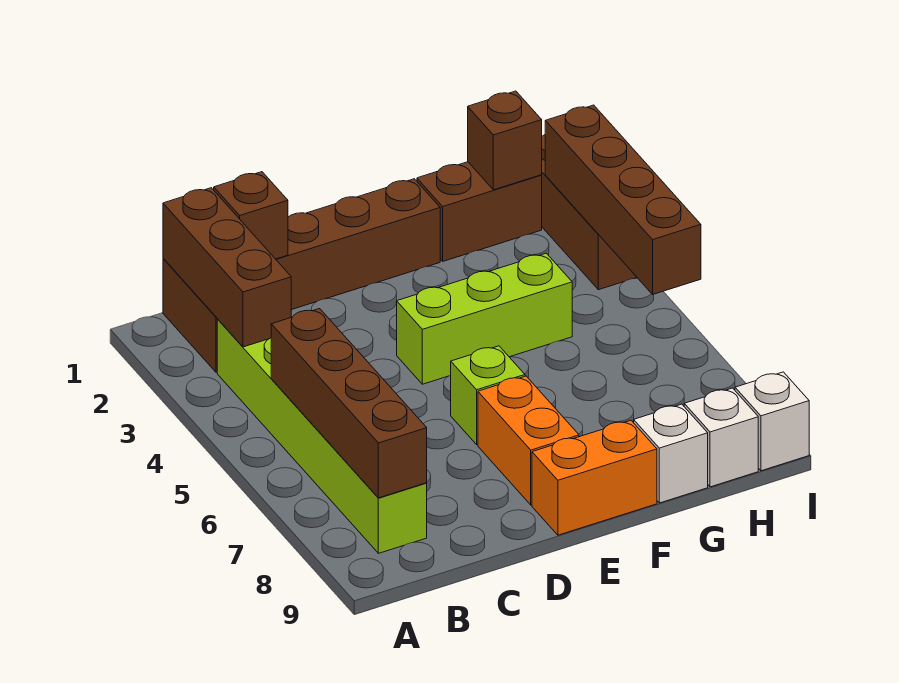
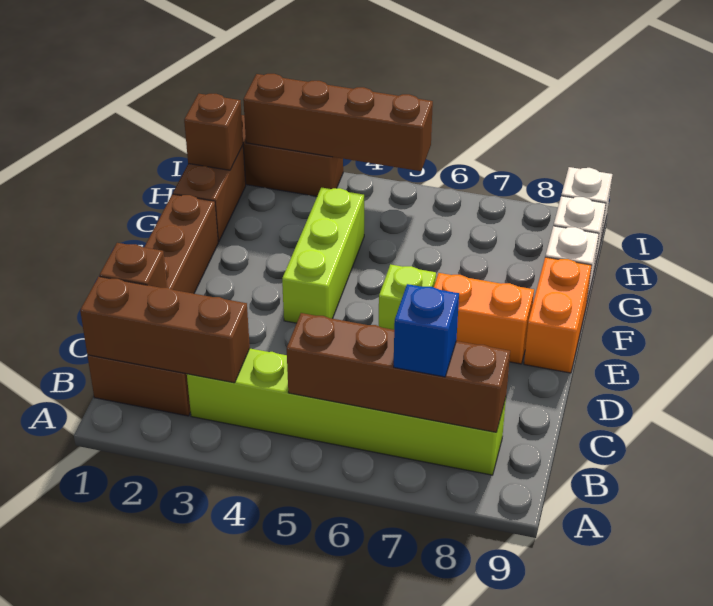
none -> blue brick B7 level 3

